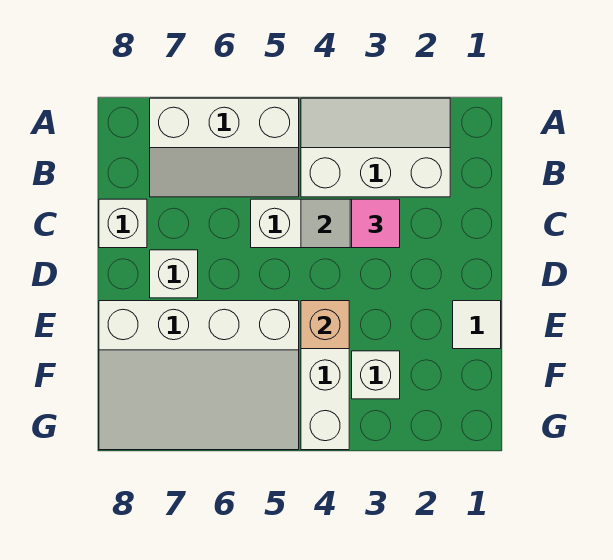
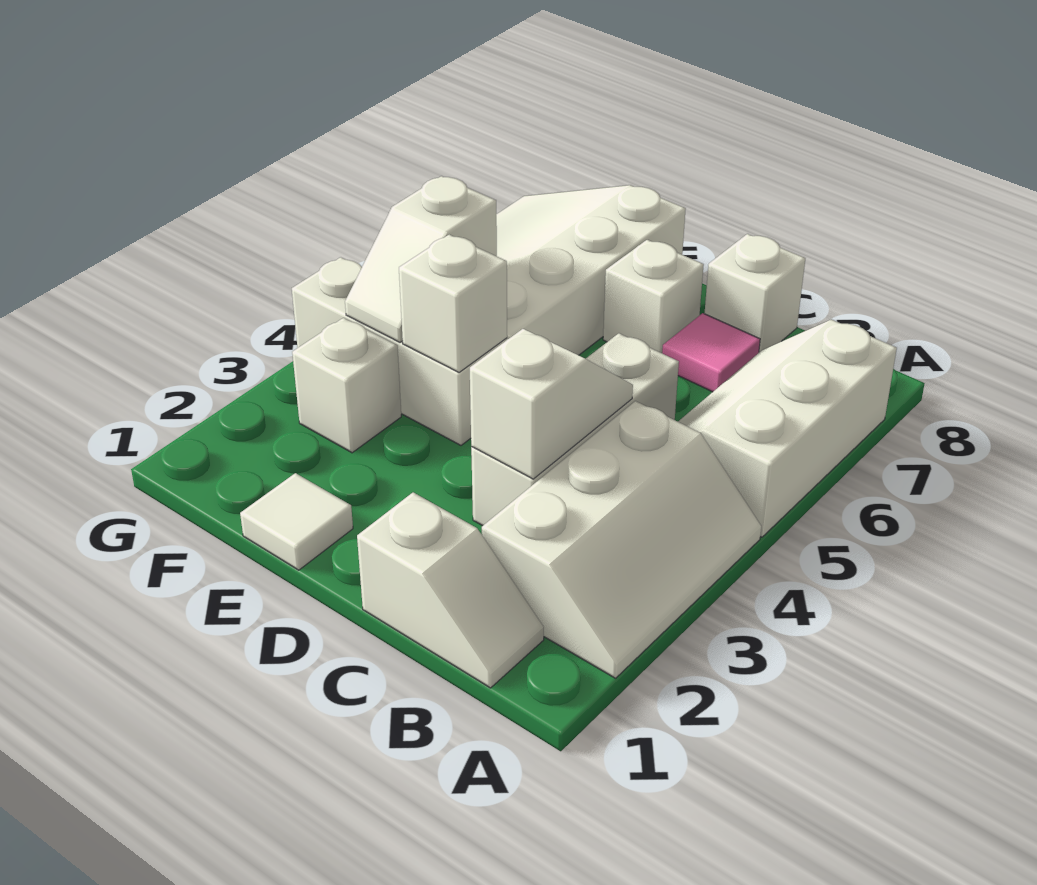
none -> white slope B1:C1 level 1 top C
pink tile C3 level 3 -> pink tile C7 level 1
tan brick E4 level 2 -> white brick E4 level 2
none -> white slope F4:F5 level 2 top 5

